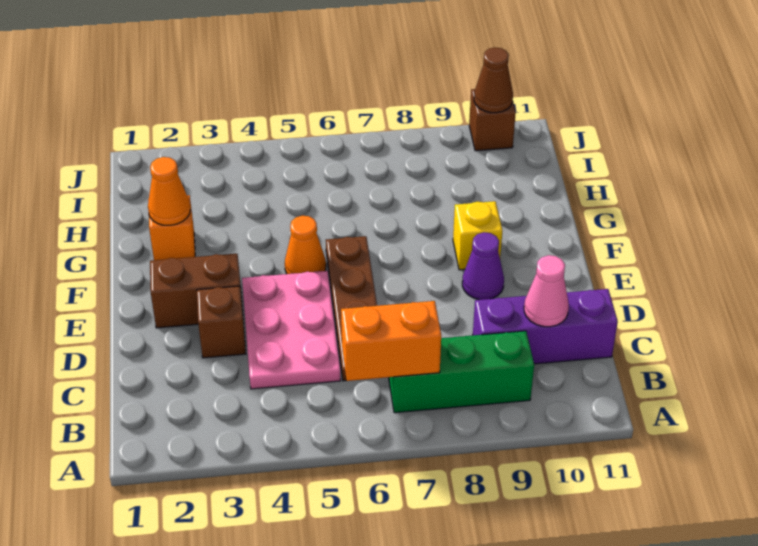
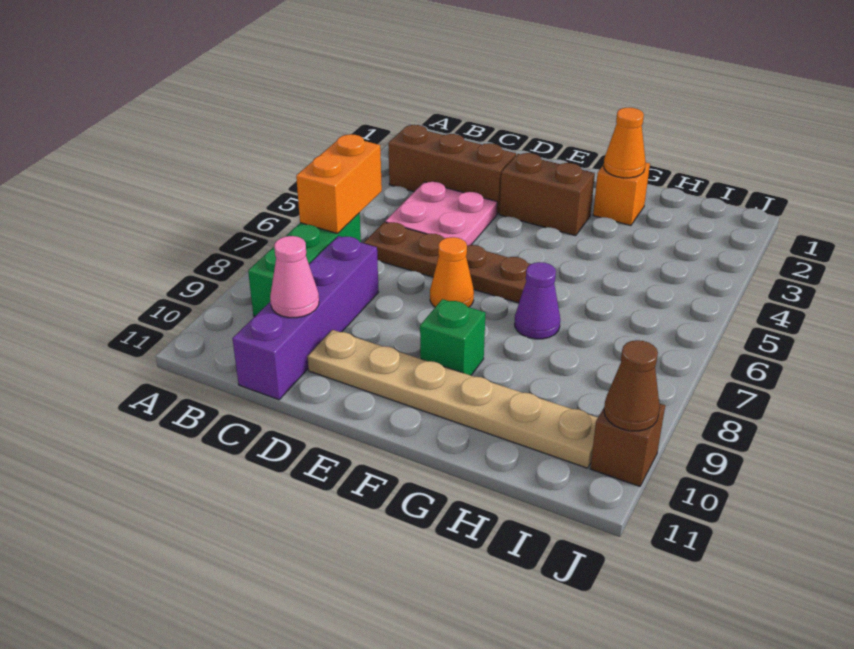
pink plate C4:E5 level 1 -> pink plate C4:D5 level 1
purple brick C9:C11 level 1 -> purple brick C8:C11 level 1
brown brick D3 level 1 -> brown brick B3:D3 level 1
none -> tan plate D10:I10 level 1
brown brick E2:E3 level 1 -> brown brick E3:F3 level 1
purple cone E9 level 1 -> purple cone G7 level 1
orange cone F5 level 1 -> orange cone E7 level 1
yellow brick F9 level 1 -> green brick F9 level 1

